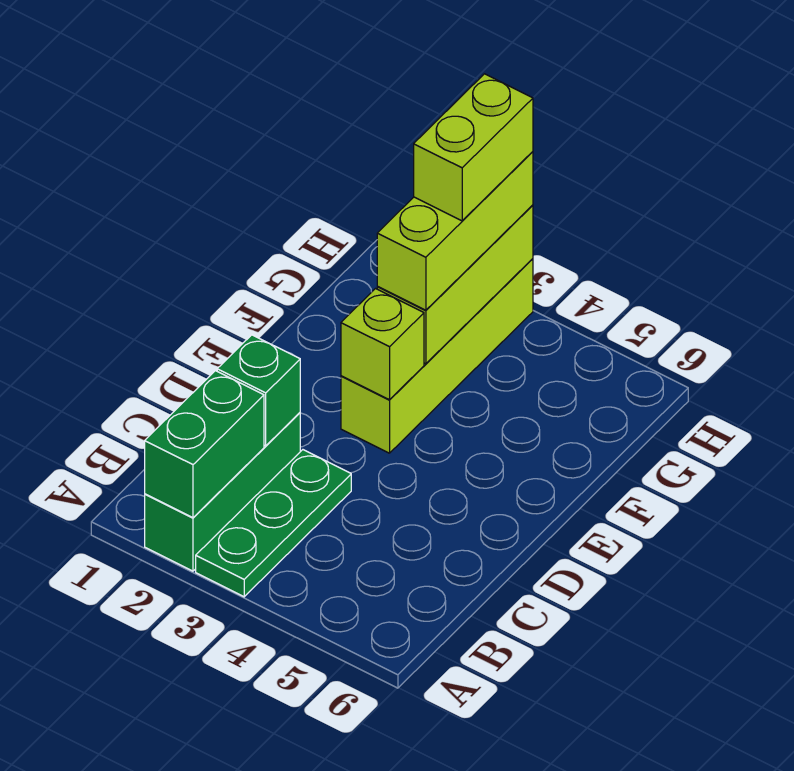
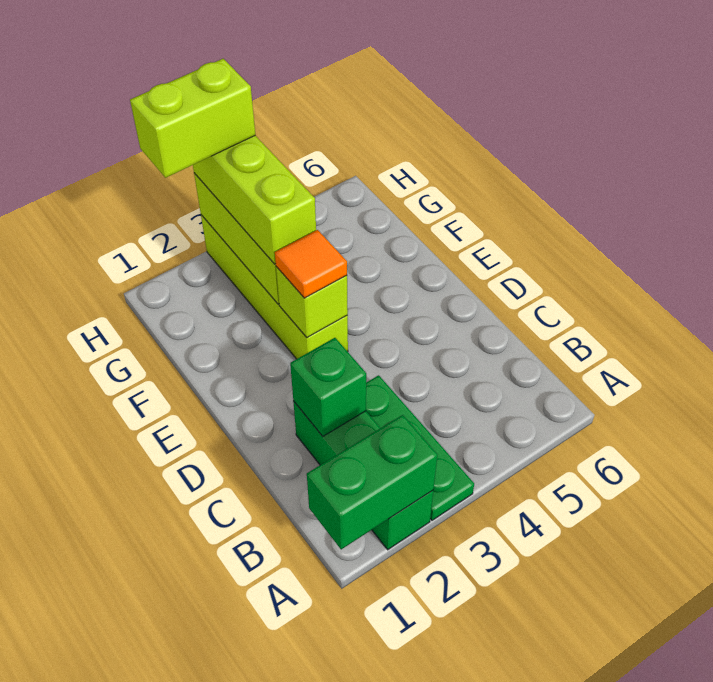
green brick A2:B2 level 2 -> green brick A1:A2 level 2
none -> orange tile E3 level 3
lime brick G3:H3 level 4 -> lime brick H2:H3 level 4

